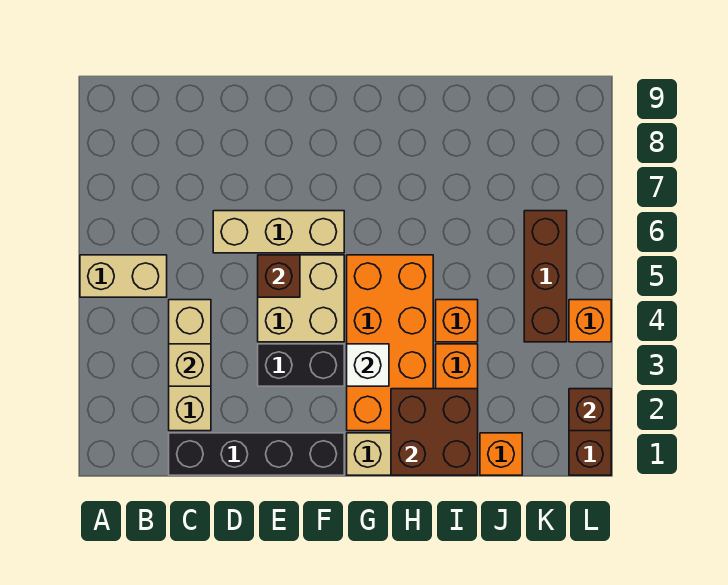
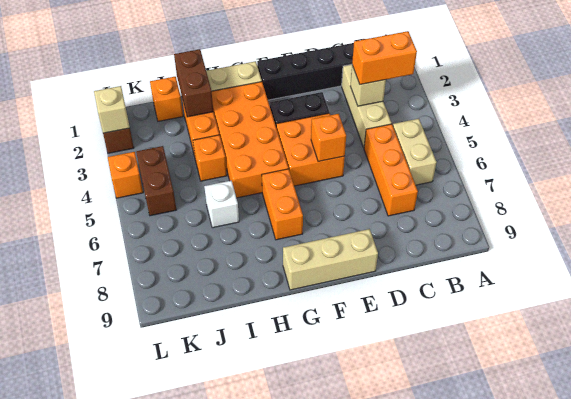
tan brick A5:B5 level 1 -> tan brick B5:B6 level 1
none -> orange brick B3:C3 level 3
none -> orange brick C5:C7 level 1
tan brick D6:F6 level 1 -> tan brick E9:G9 level 1
tan brick E4:F5 level 1 -> orange brick E4:F5 level 1
brown brick E5 level 2 -> orange brick E5 level 2
white brick G3 level 2 -> white brick I6 level 1
none -> orange brick G6:G7 level 1
brown brick H1:I2 level 2 -> brown brick I1:I2 level 2
brown brick K4:K6 level 1 -> brown brick K4:K5 level 1
brown brick L2 level 2 -> tan brick L2 level 2

